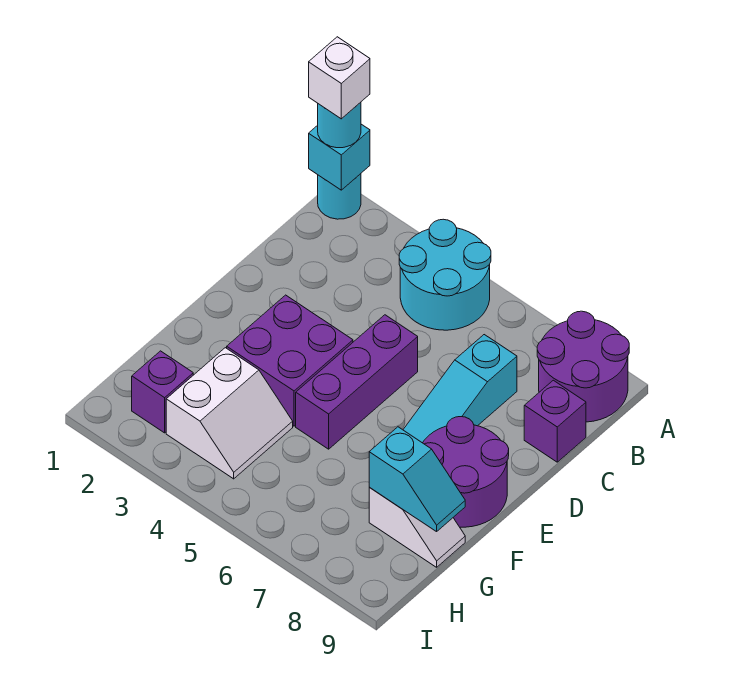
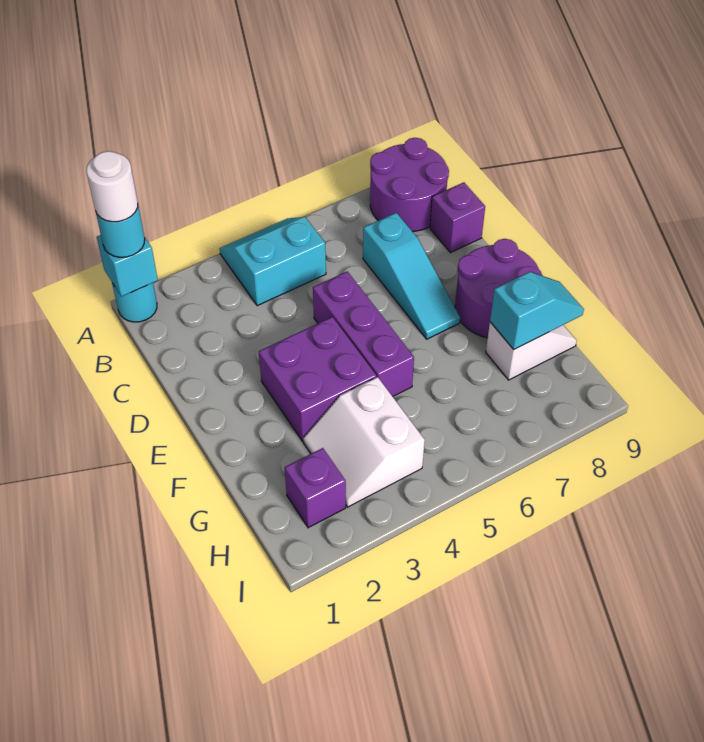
white brick A1 level 4 -> white round brick A1 level 4
cyan round brick A4:B5 level 1 -> cyan slope A4:B5 level 1 top B
white slope G3:H4 level 1 top 3 -> white slope G3:H4 level 1 top 4

